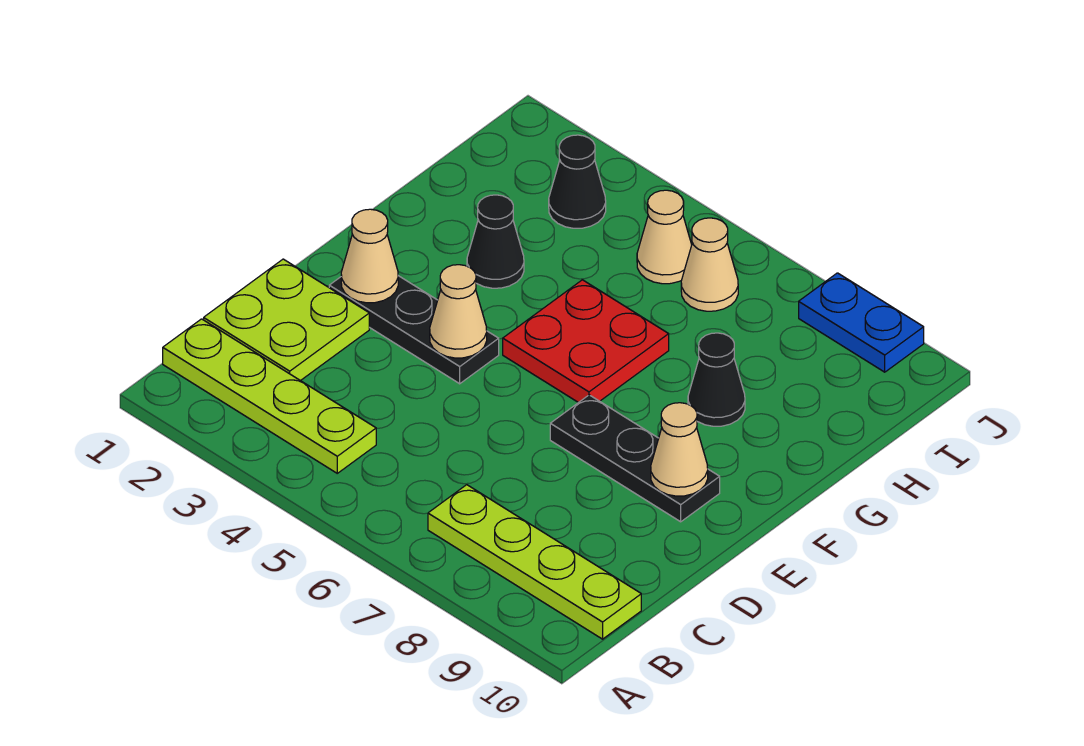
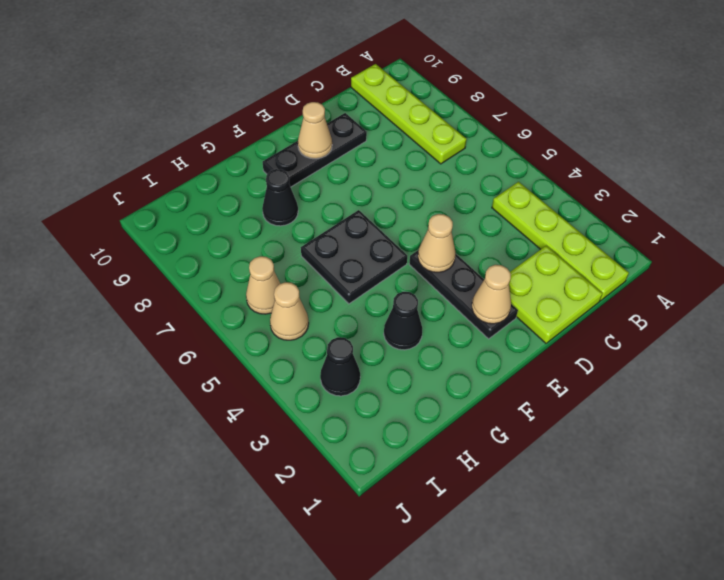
black plate E7:E9 level 1 -> black plate D9:F9 level 1
red plate F5:G6 level 1 -> black plate F5:G6 level 1
blue plate J8:J9 level 1 -> none

